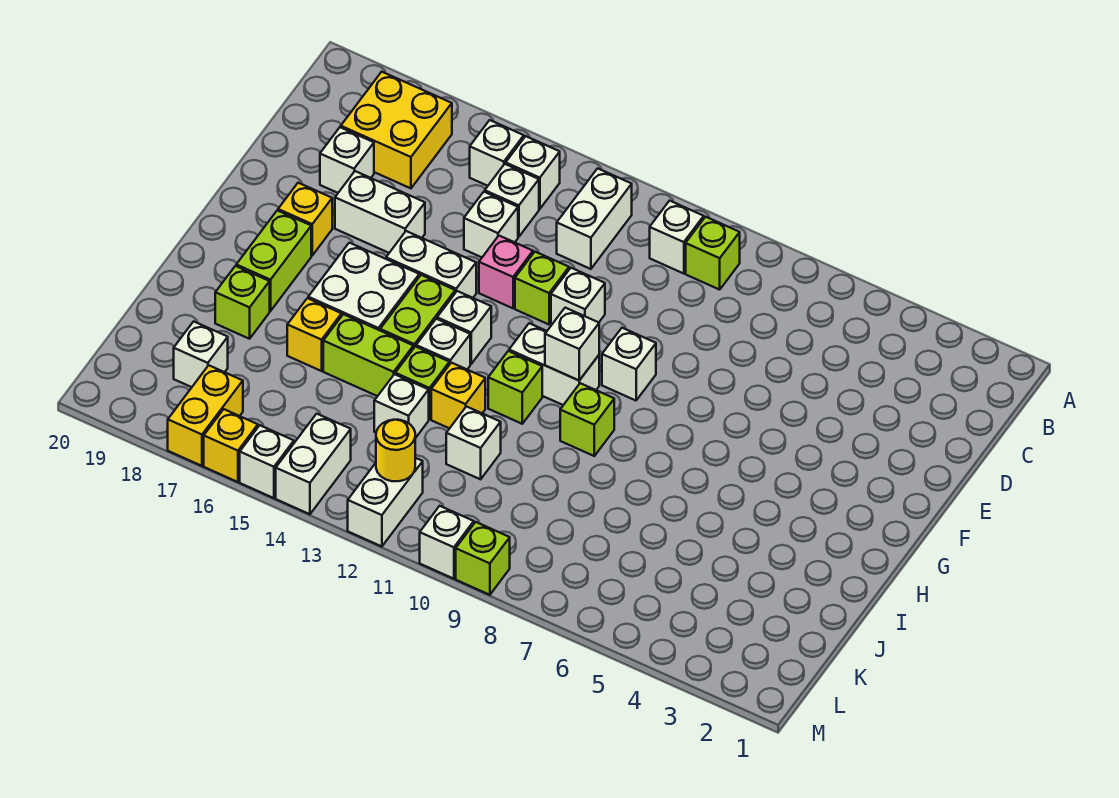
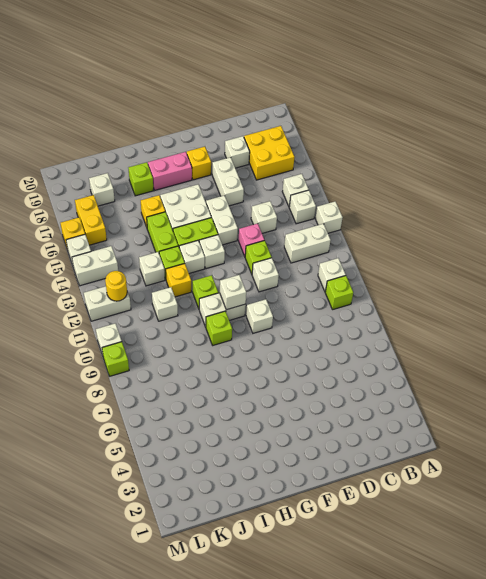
white brick C14 level 1 -> white brick A13 level 1
white brick G10:G11 level 1 -> white brick G10:H10 level 1
lime brick G18:H18 level 1 -> pink brick G18:H18 level 1
yellow brick L17:M17 level 1 -> yellow brick L16:L17 level 1

